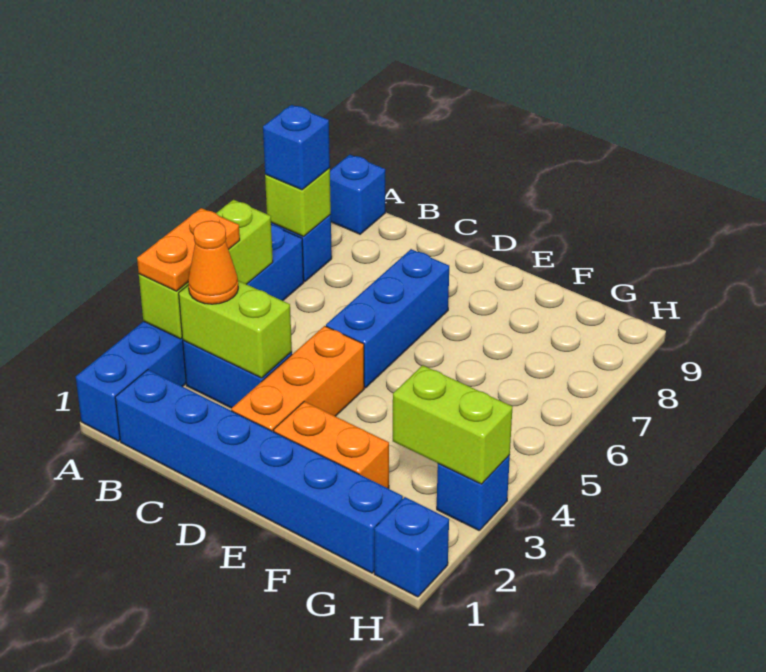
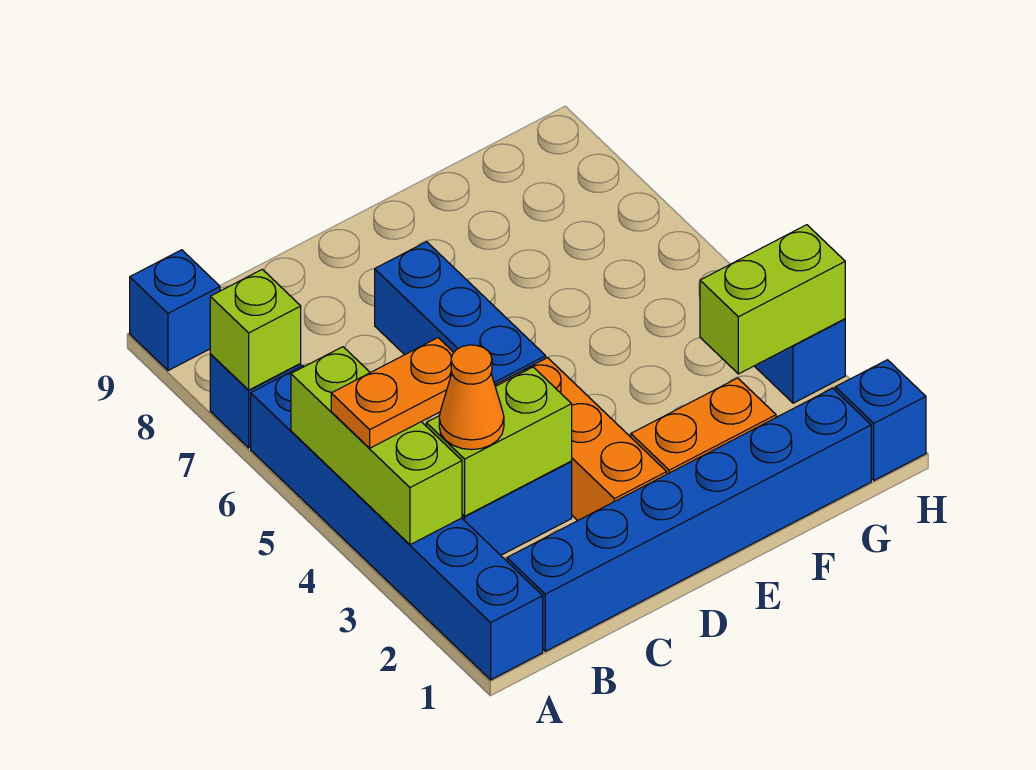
orange plate A3:A4 level 3 -> orange plate A4:B4 level 3
blue brick A7 level 3 -> none

